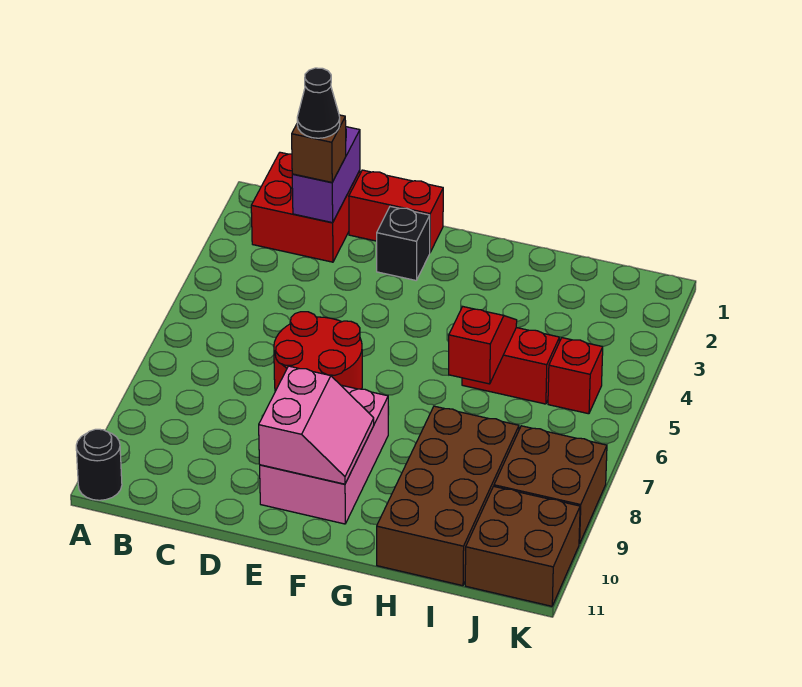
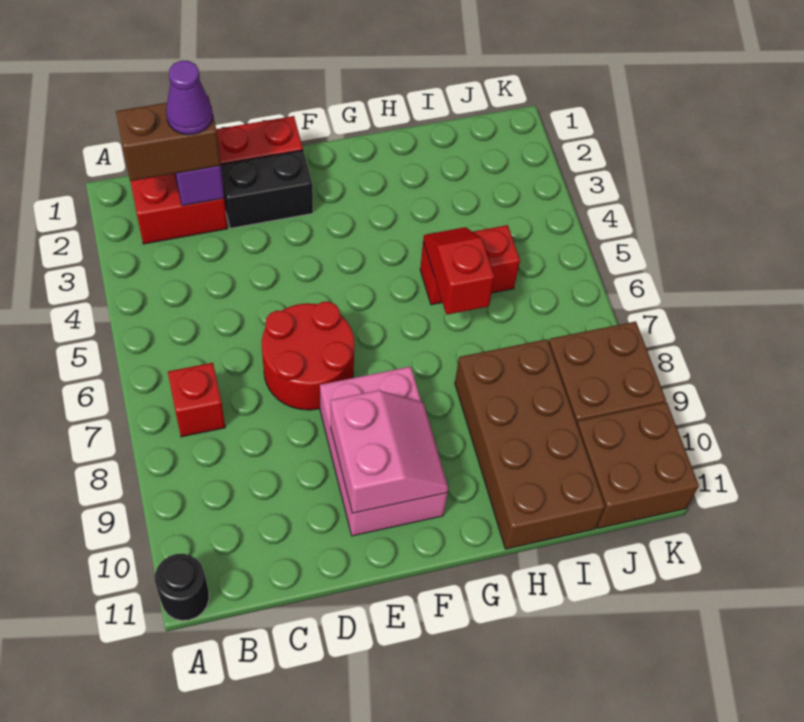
brown brick C2 level 3 -> brown brick B2:C2 level 3
black cone C2 level 4 -> purple cone C2 level 4
black brick E2 level 1 -> black brick D2:E2 level 1
red brick J5 level 1 -> red brick B7 level 1

